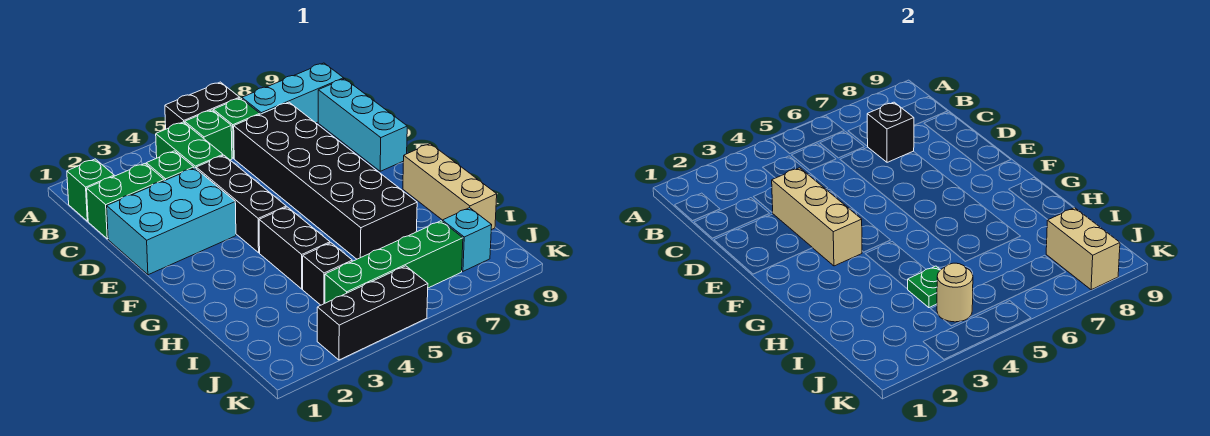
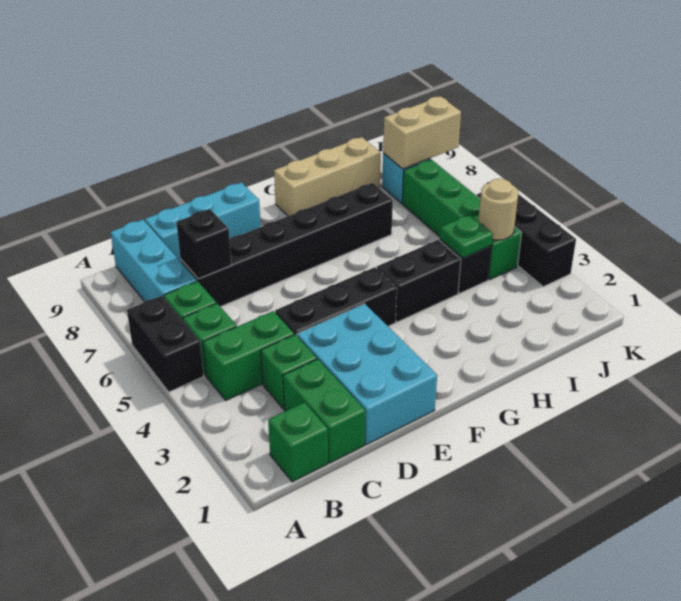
black brick C6:H7 level 1 -> black brick C7:H7 level 1
tan brick D3:F3 level 2 -> none

